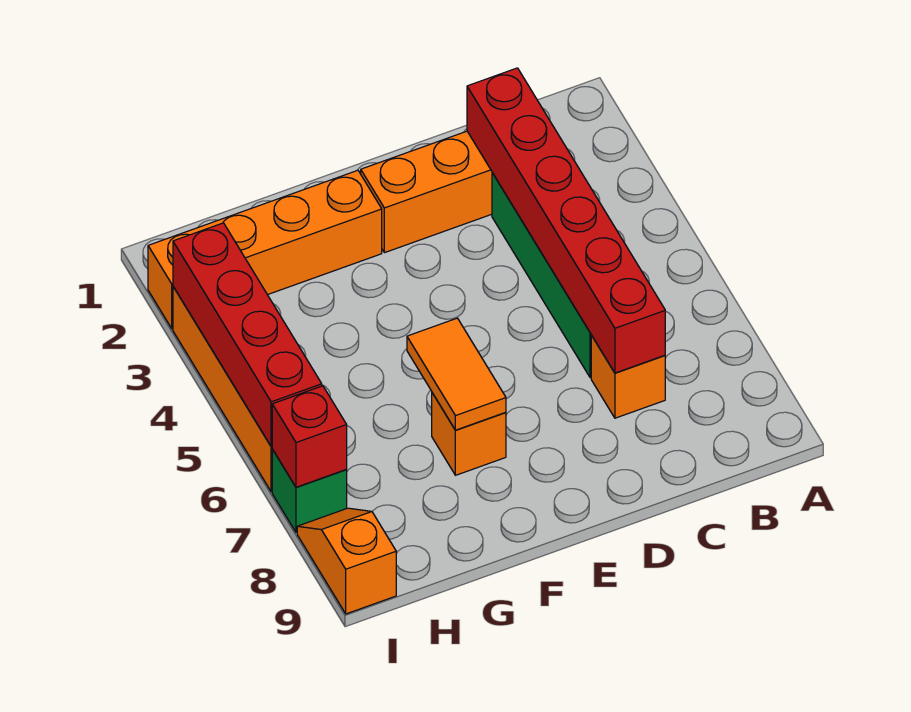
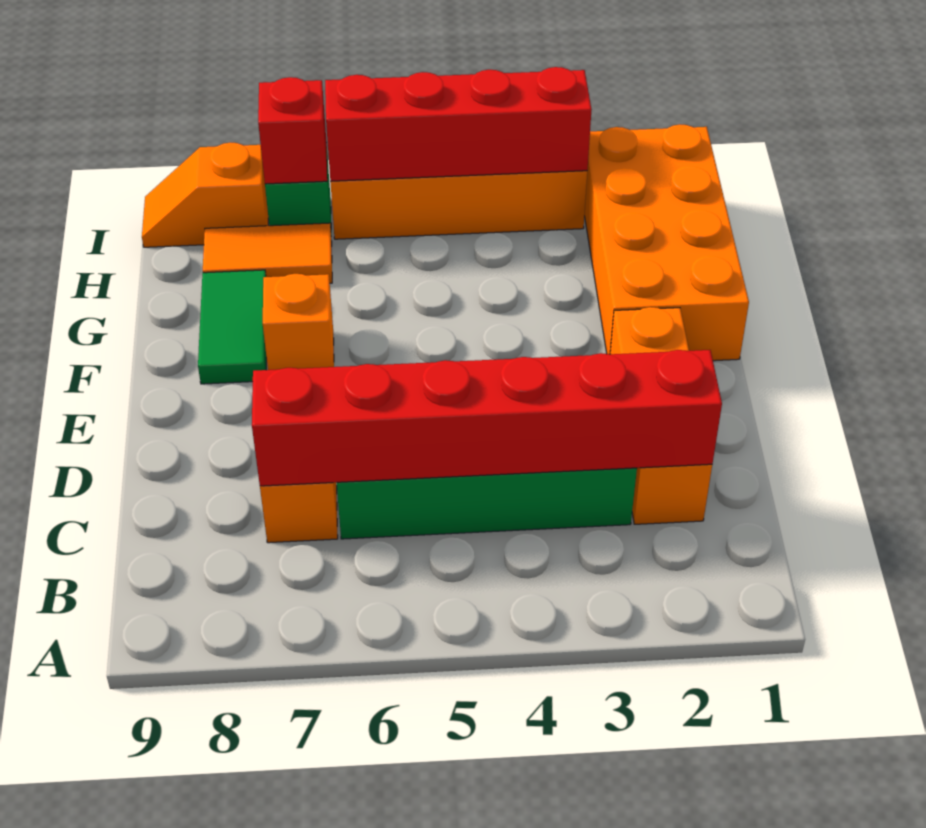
orange brick F2:I2 level 1 -> orange brick F1:I2 level 1
orange tile F6:F7 level 2 -> orange tile H7:H8 level 1
none -> green tile F8:G8 level 1
orange slope I8:I9 level 1 top 9 -> orange slope I8:I9 level 1 top 8

